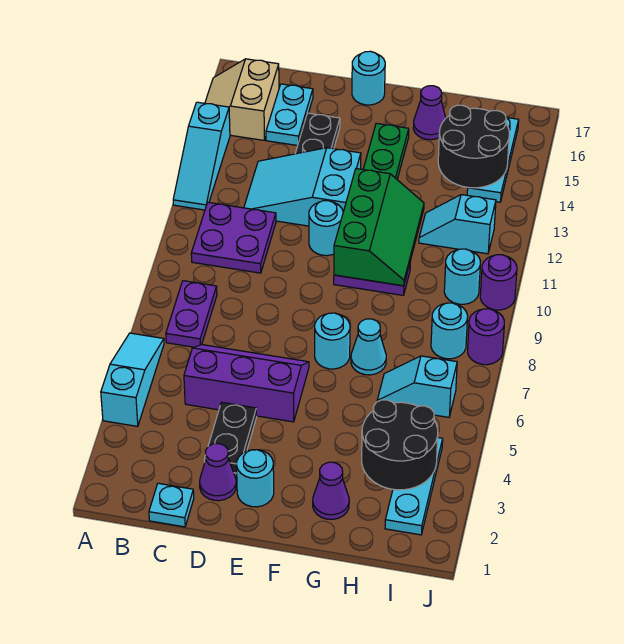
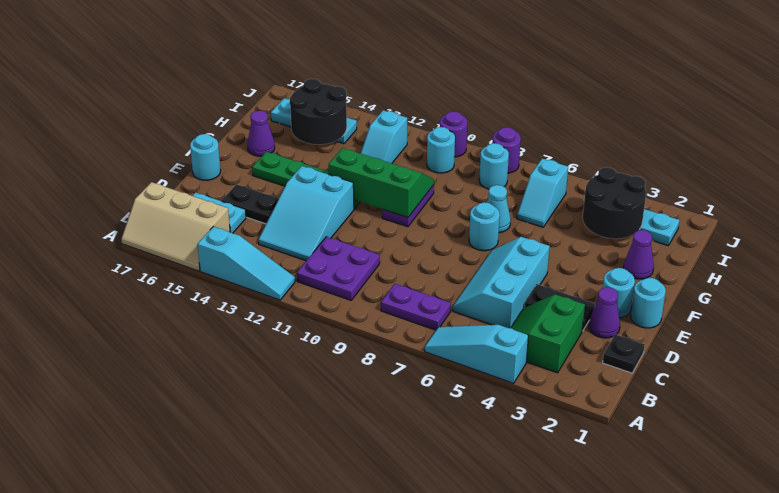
tan slope A15:B16 level 1 top B -> tan slope A15:B17 level 1 top B
none -> green slope B3:C4 level 1 top 3
cyan plate C1 level 1 -> black plate C1 level 1
purple slope C5:E6 level 1 top 5 -> cyan slope C5:E6 level 1 top 5
cyan round brick E11 level 1 -> cyan round brick E1 level 1

